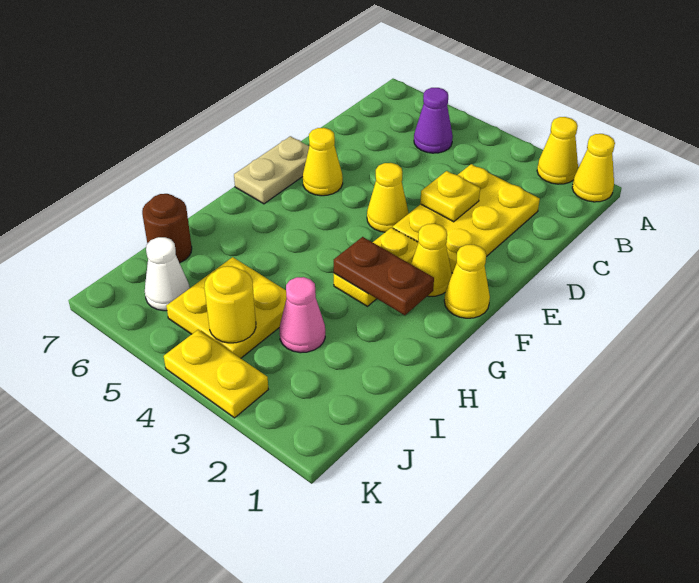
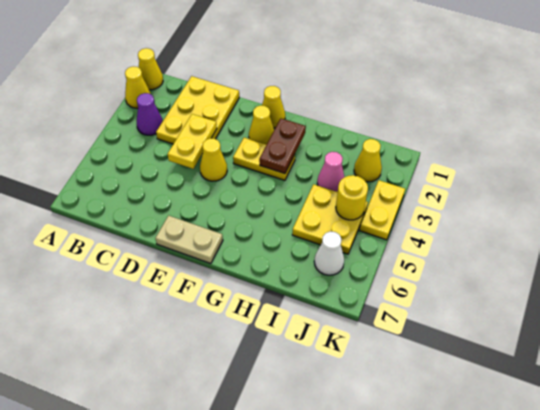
purple cone B5 level 1 -> purple cone B3 level 1
yellow plate C2:E3 level 1 -> yellow plate C1:D3 level 1
yellow plate D3 level 2 -> yellow plate D3:D4 level 2
yellow cone E6 level 1 -> yellow cone J2 level 1
brown round brick I7 level 1 -> none

